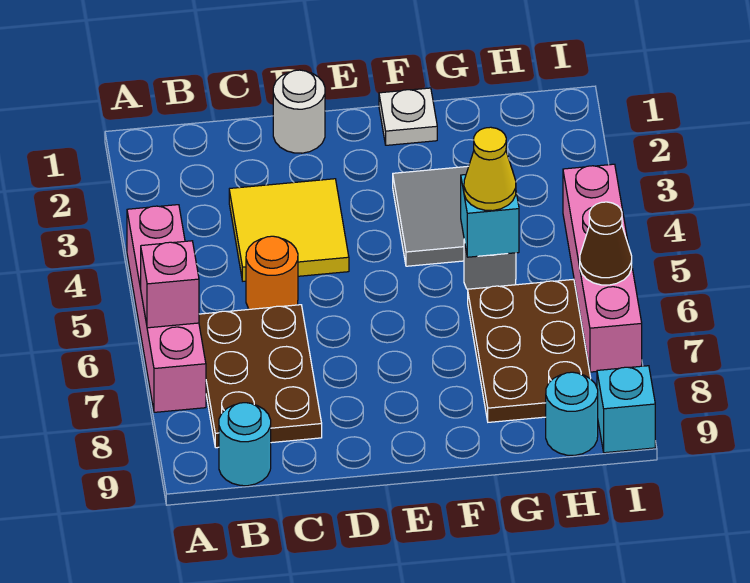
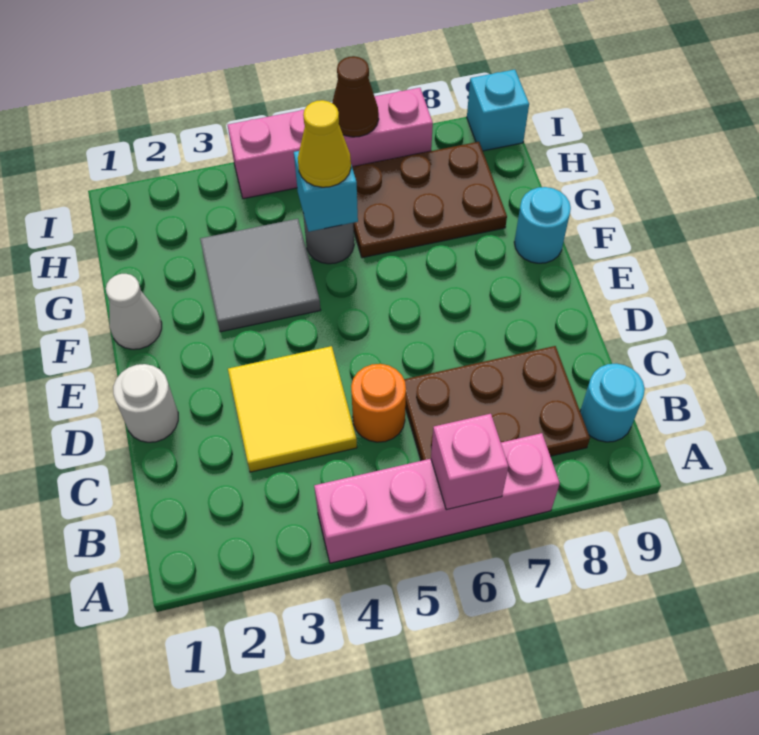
white plate F1 level 1 -> white cone F1 level 1
cyan round brick H9 level 1 -> cyan round brick F9 level 1

